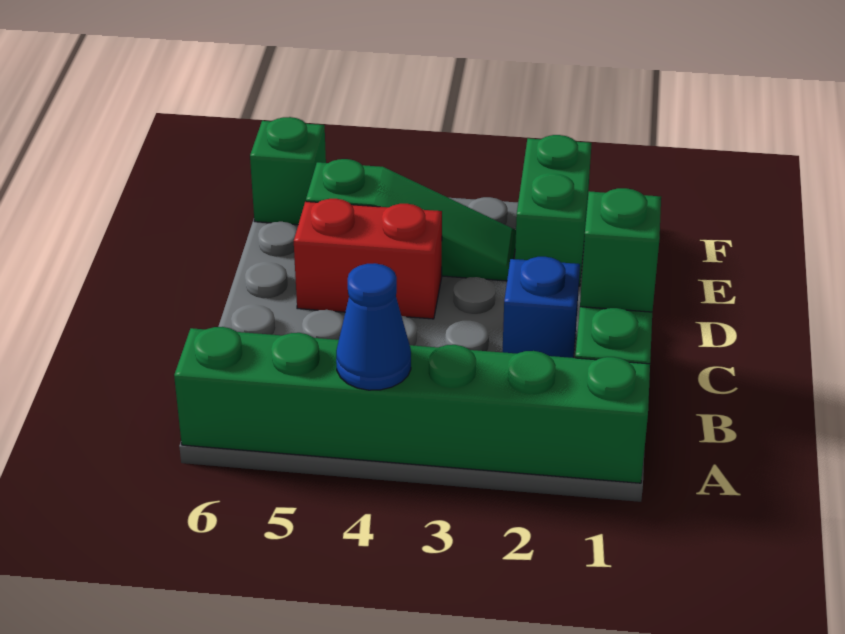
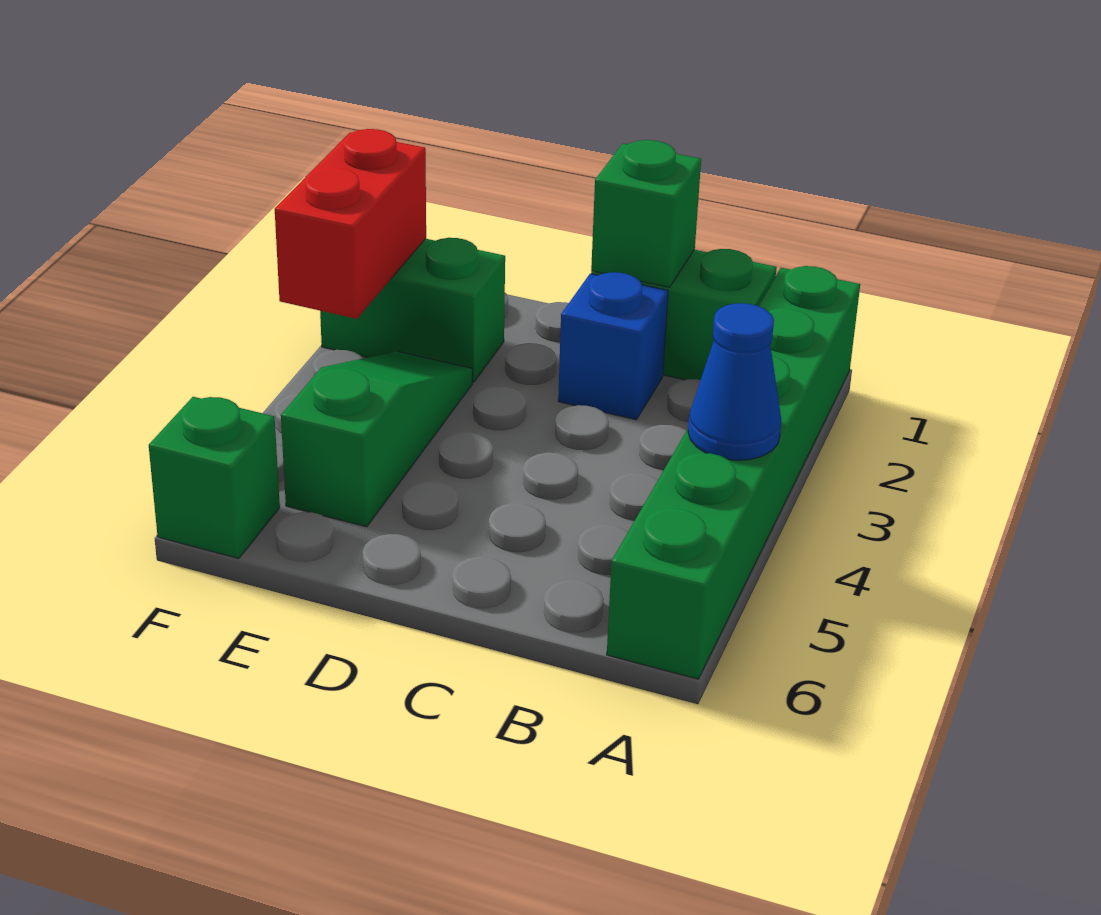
red brick D4:D5 level 1 -> red brick F2:F3 level 2

